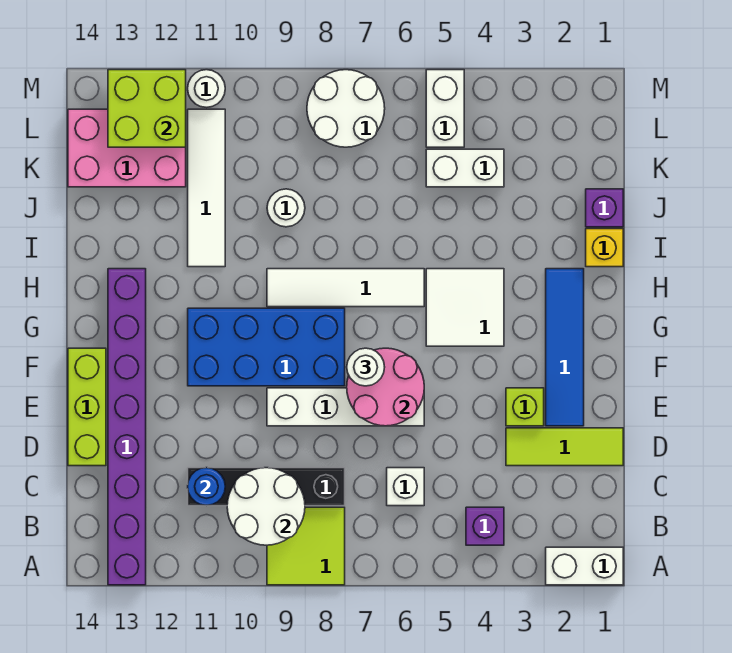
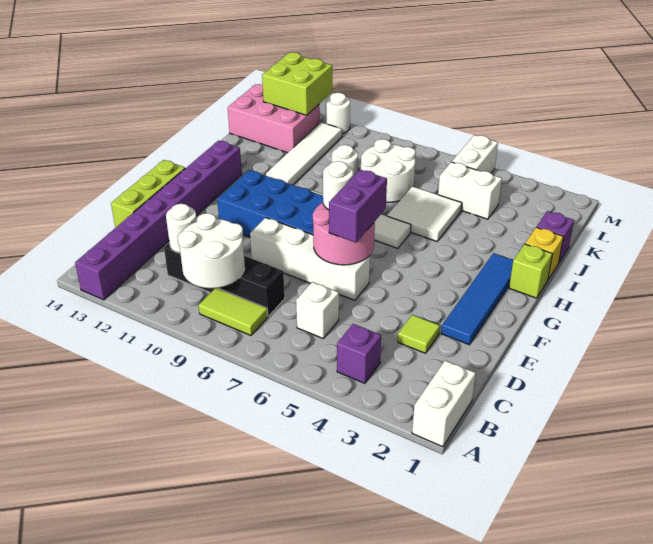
white brick A1:A2 level 1 -> white brick A1:B1 level 1
lime tile A8:B9 level 1 -> lime tile B8:B9 level 1
blue round brick C11 level 2 -> white round brick C11 level 2
lime tile D1:D3 level 1 -> lime tile D3 level 1
lime brick E3 level 1 -> lime brick H1 level 1
none -> purple brick E6:F6 level 3
white tile G4:H5 level 1 -> white tile I5:J6 level 1
white round brick L7:M8 level 1 -> white round brick J7:K8 level 1

